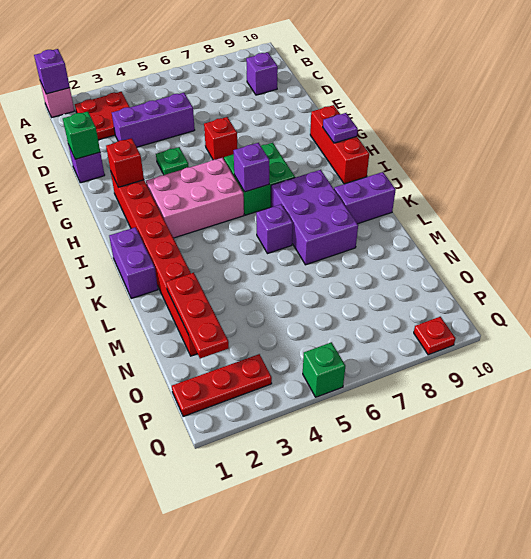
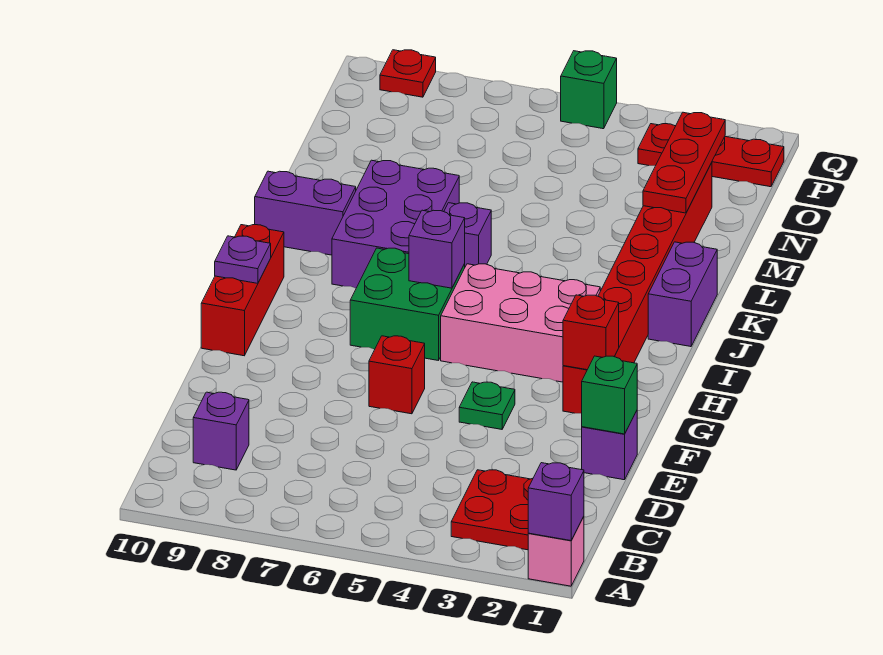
purple brick D3:D5 level 1 -> none

